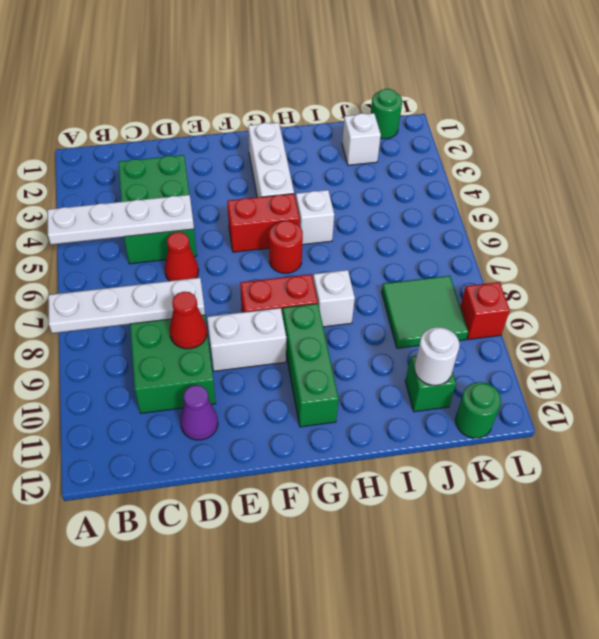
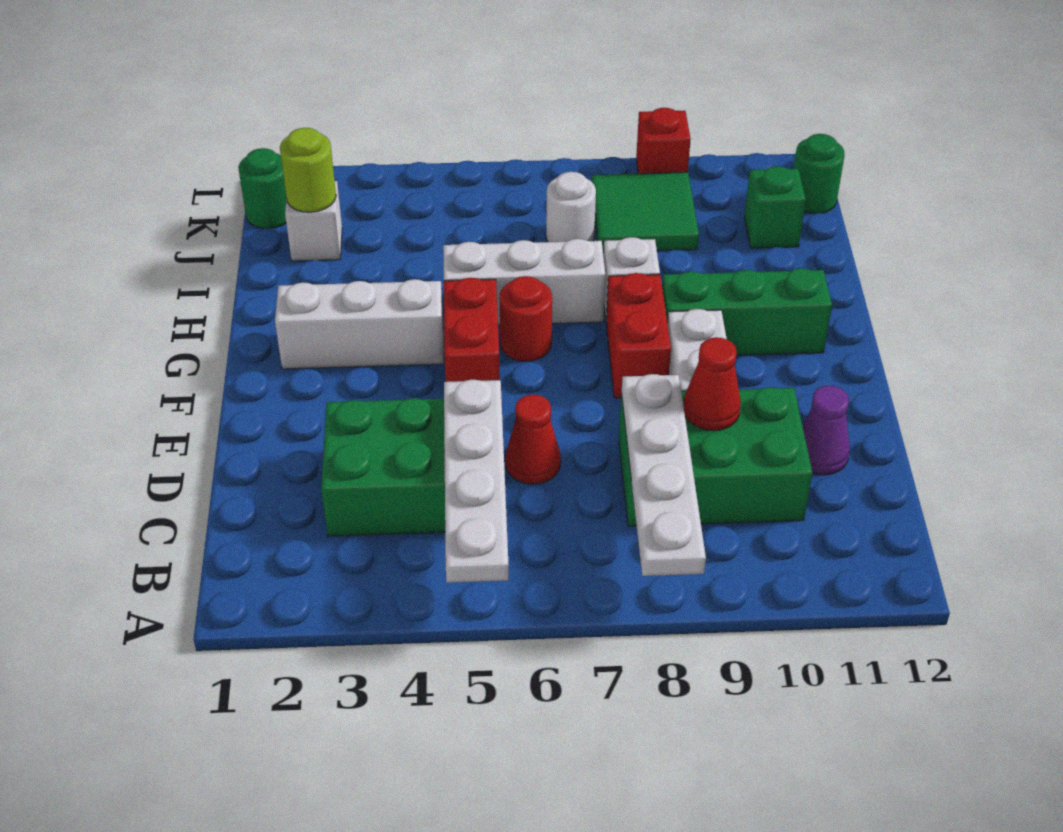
white brick H5 level 1 -> white brick H5:H7 level 1
none -> lime round brick J2 level 2
white round brick J11 level 2 -> white round brick J7 level 1

